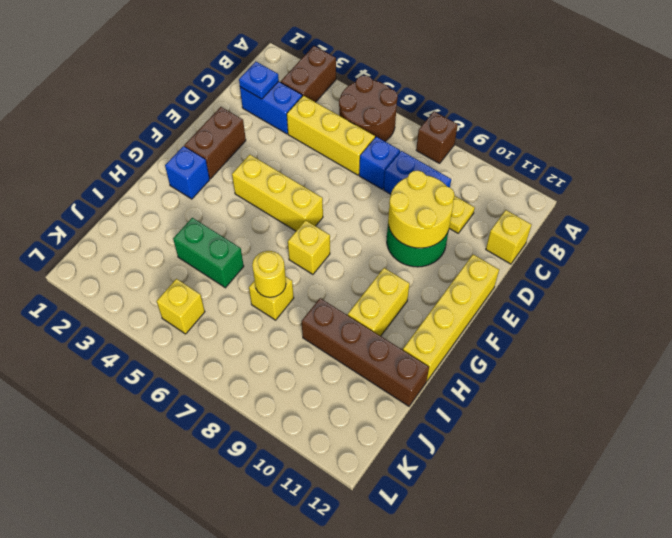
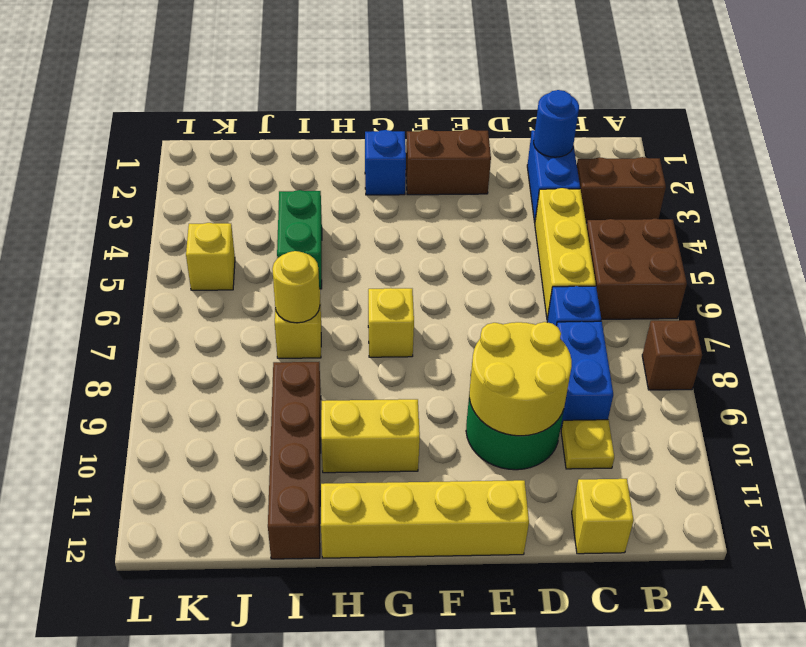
brown round brick A5:B6 level 1 -> brown brick A5:B6 level 1
blue plate C2 level 2 -> blue round brick C2 level 2
yellow brick F4:F6 level 1 -> none

